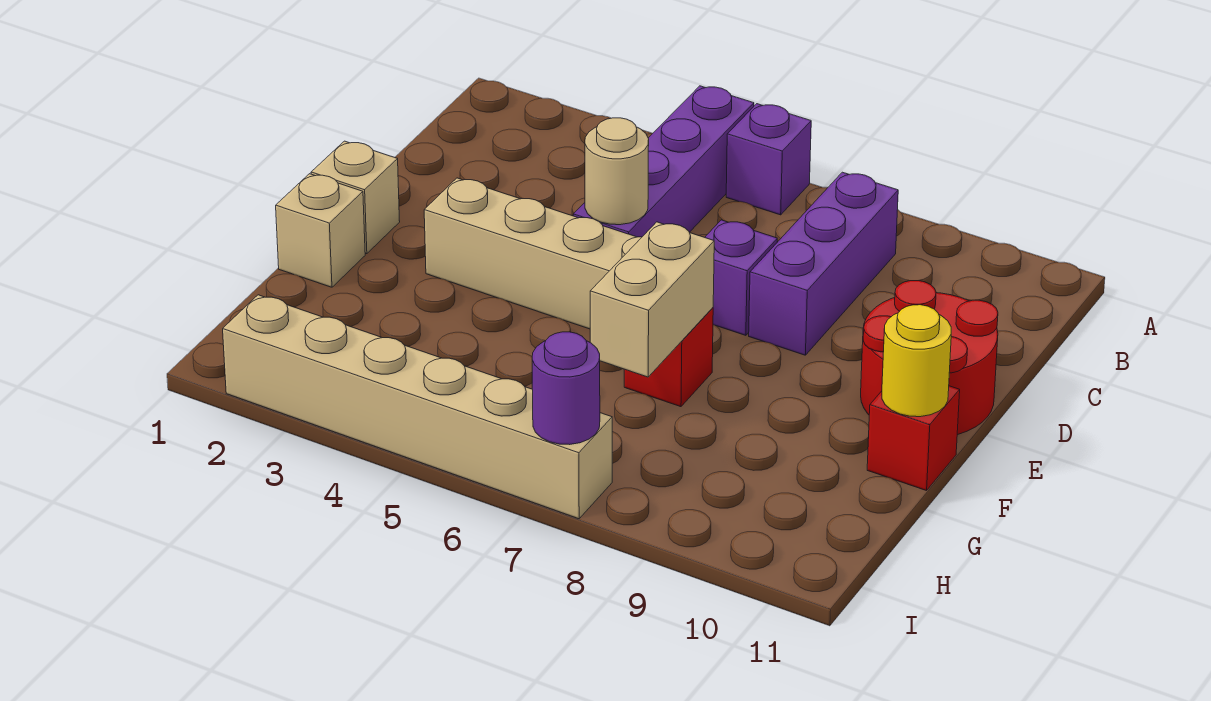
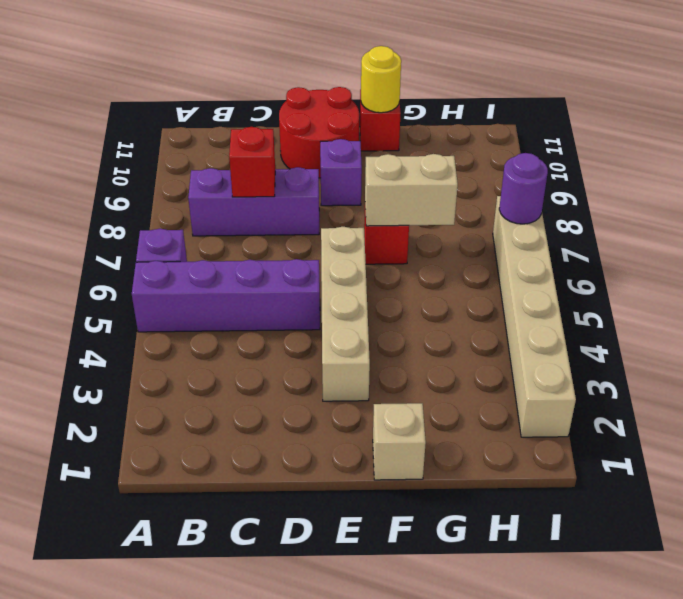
none -> red brick C8 level 2
tan round brick D5 level 2 -> none
purple brick D7 level 1 -> purple brick E9 level 1
tan brick E1 level 1 -> none

